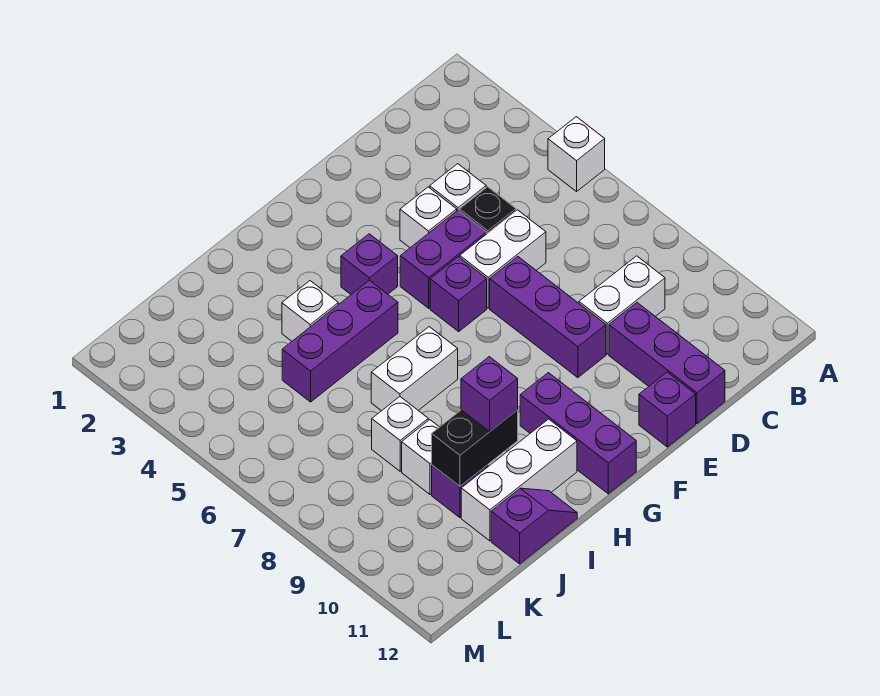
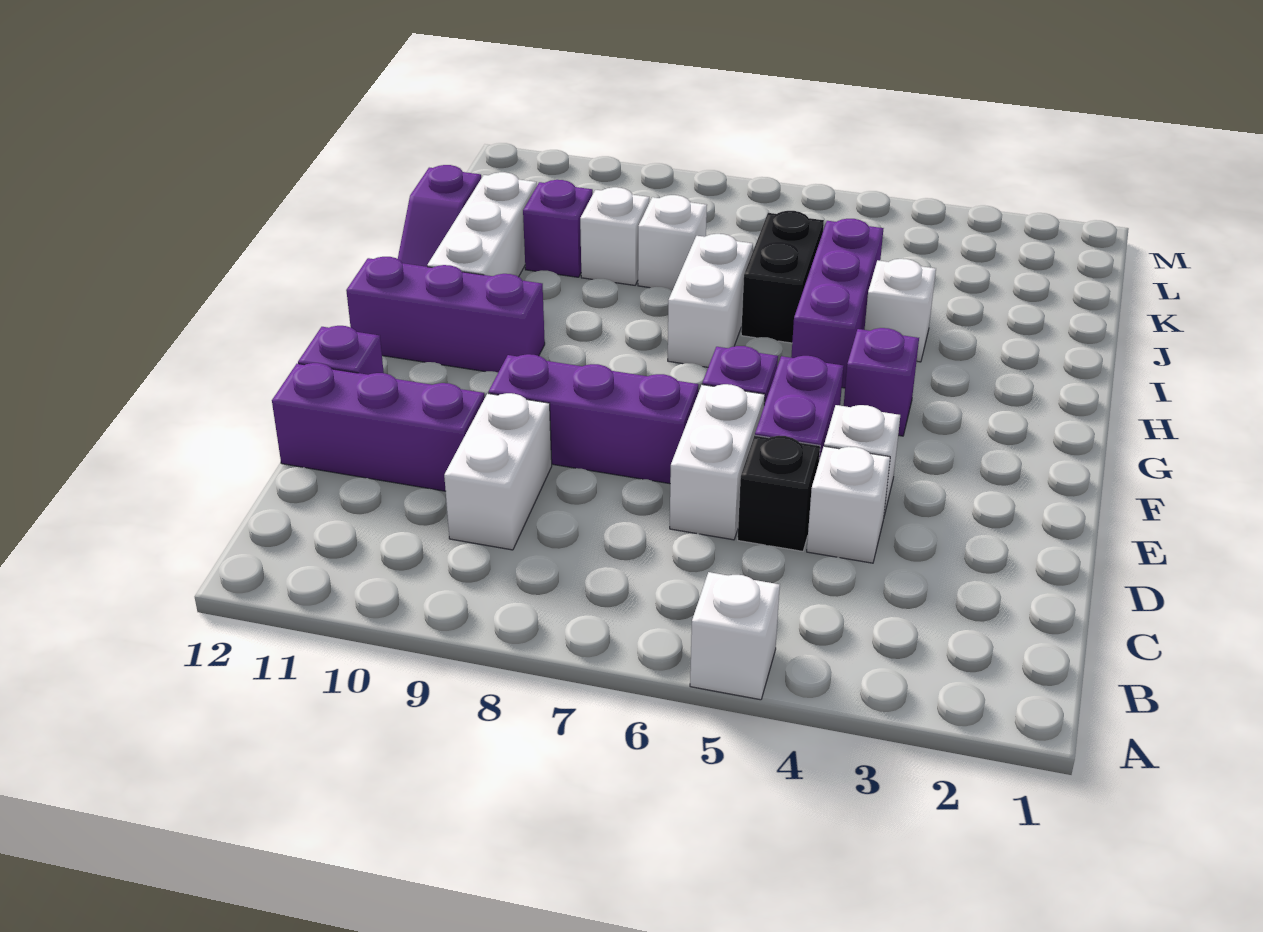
black brick I10:J10 level 2 -> black brick I6:J6 level 1
purple brick I10 level 3 -> none

